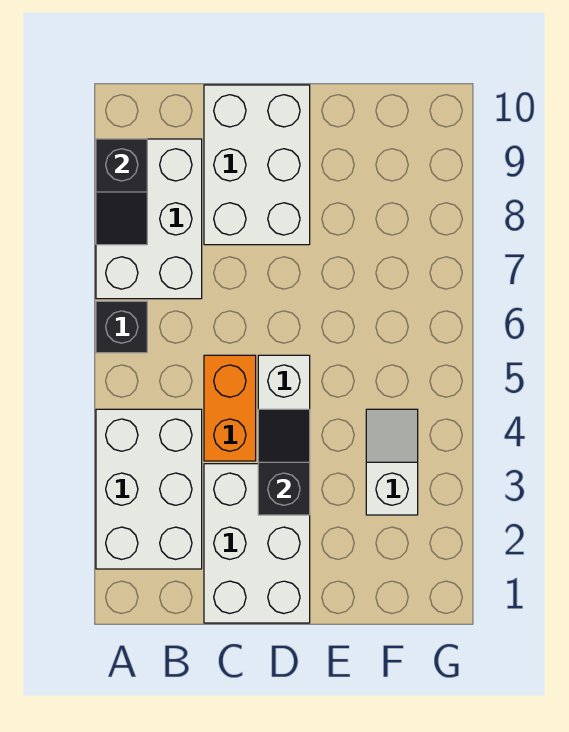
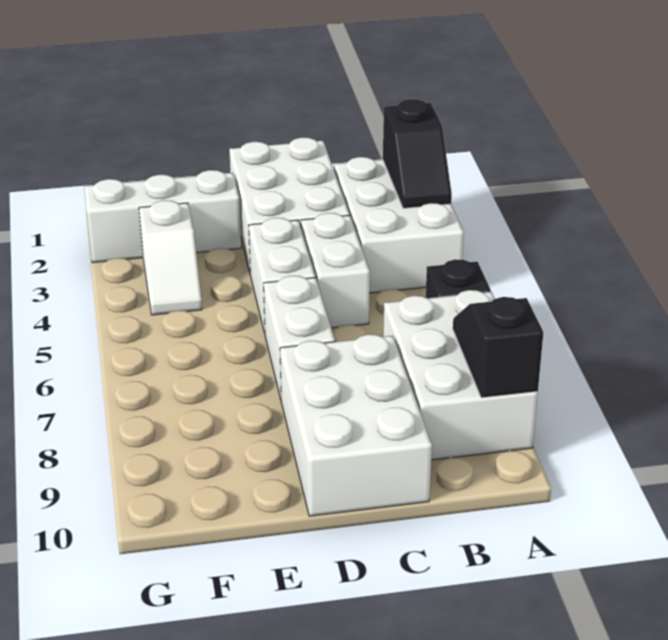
orange brick C4:C5 level 1 -> white brick C4:C5 level 1
black slope D3:D4 level 2 top 3 -> black slope A2:A3 level 2 top 2
none -> white brick D6:D7 level 1
none -> white brick E2:G2 level 1

